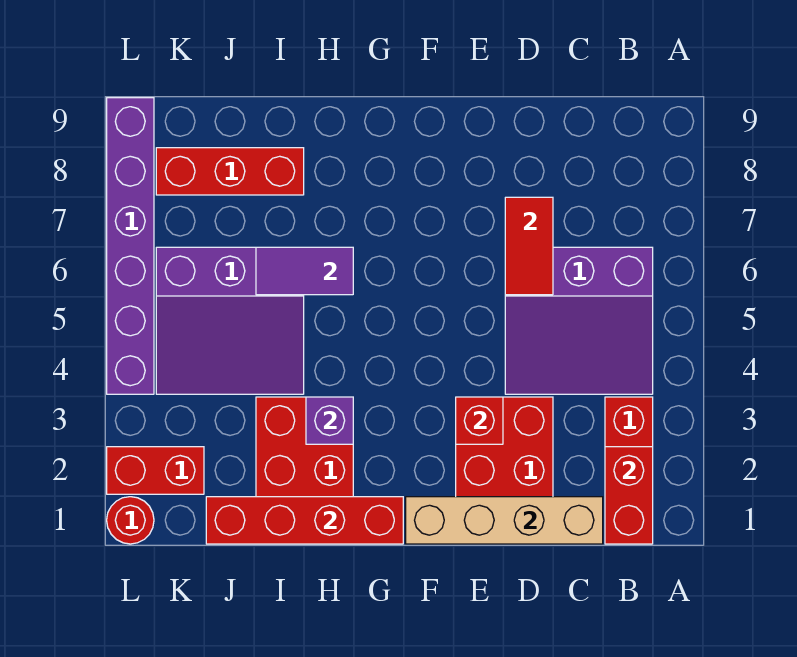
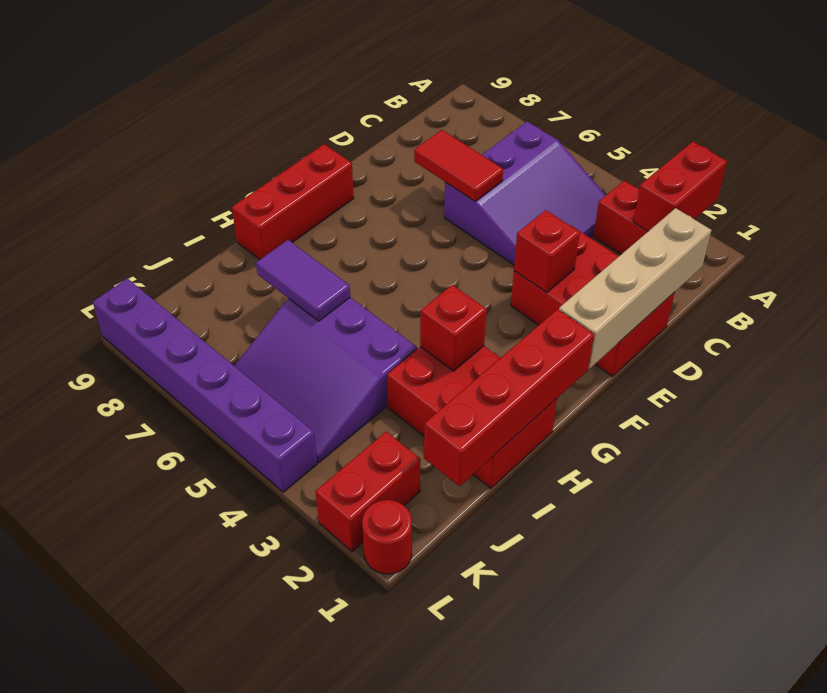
red brick B1:B2 level 2 -> red brick A2:B2 level 2
purple brick H3 level 2 -> red brick H3 level 2
purple tile H6:I6 level 2 -> purple tile I6:I7 level 2
purple slope I4:K6 level 1 top 6 -> purple slope I4:K6 level 1 top I
red brick I8:K8 level 1 -> red brick F9:H9 level 1

